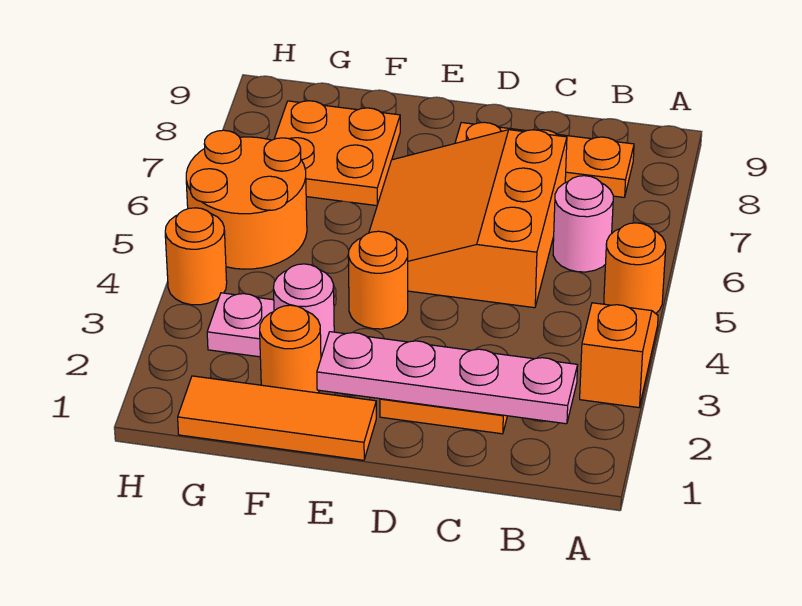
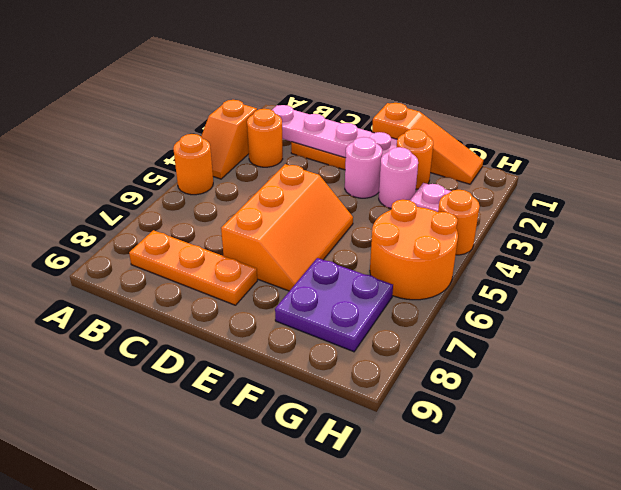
pink round brick B6 level 1 -> pink round brick E3 level 1
orange slope C5:E7 level 1 top C -> orange slope D5:E7 level 1 top D
orange tile E1:G1 level 1 -> orange slope E1:G1 level 1 top E
orange round brick E4 level 1 -> orange round brick B3 level 1
orange plate F7:G8 level 1 -> purple plate F7:G8 level 1

